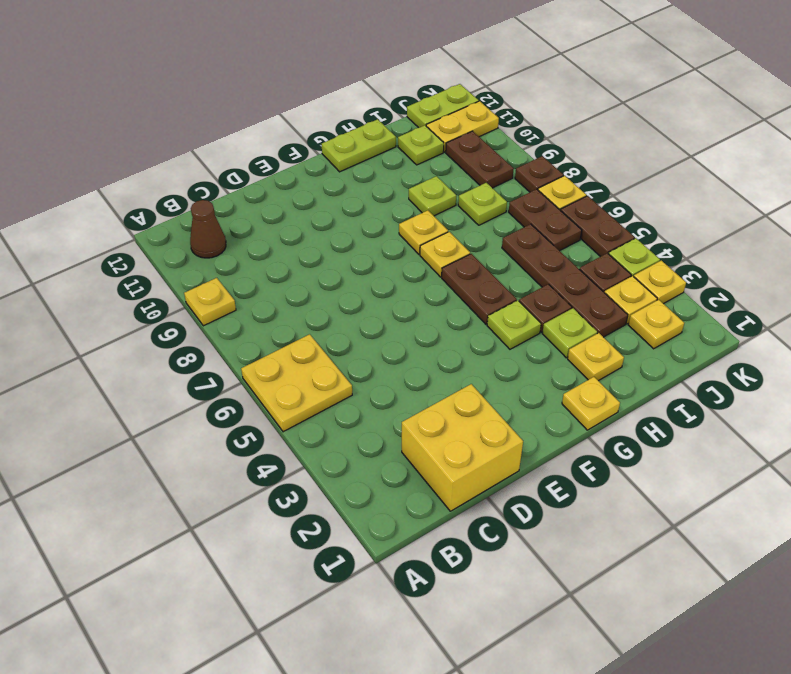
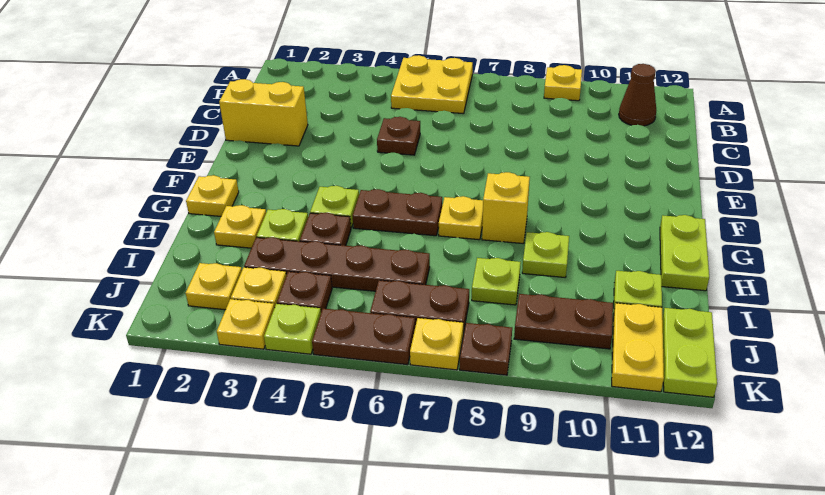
yellow brick C1:D2 level 1 -> yellow brick D1:D2 level 1
none -> brown plate D5 level 1
yellow plate G8 level 1 -> yellow brick G8 level 1

